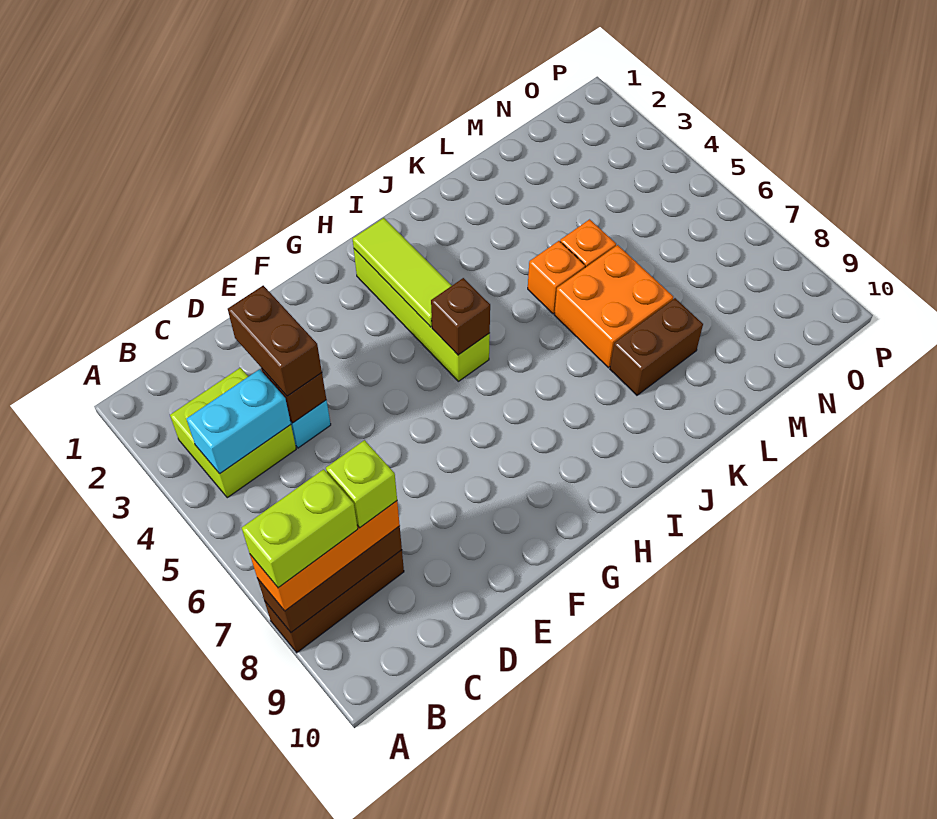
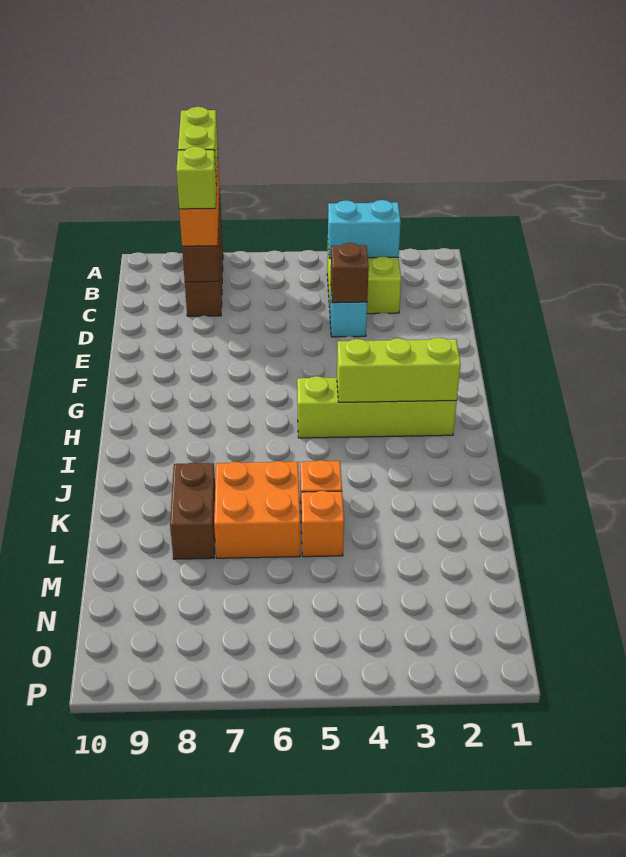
cyan brick B4:C4 level 2 -> cyan brick B3:B4 level 2
brown brick D3:D4 level 3 -> none
lime tile H2:H4 level 2 -> lime brick H2:H4 level 2
brown brick H5 level 2 -> none

